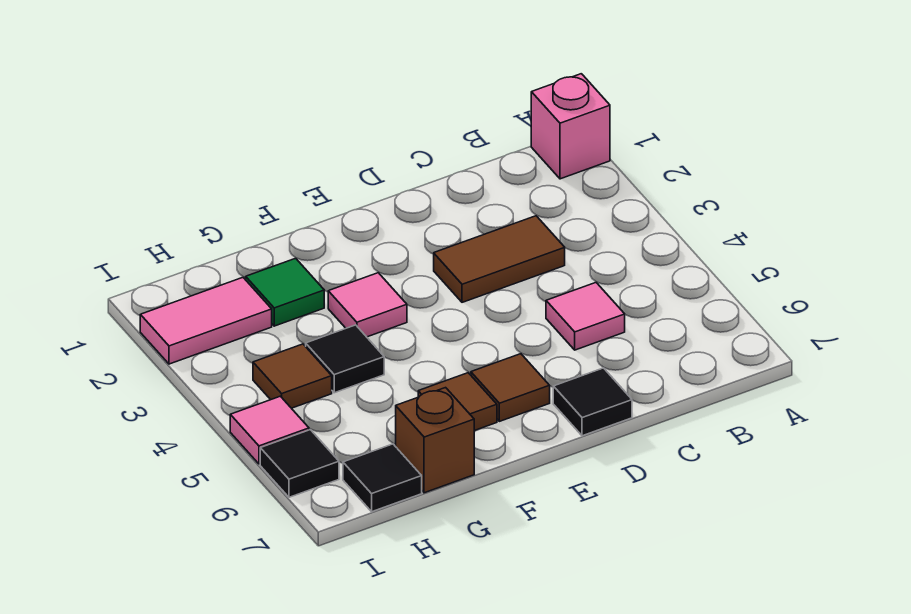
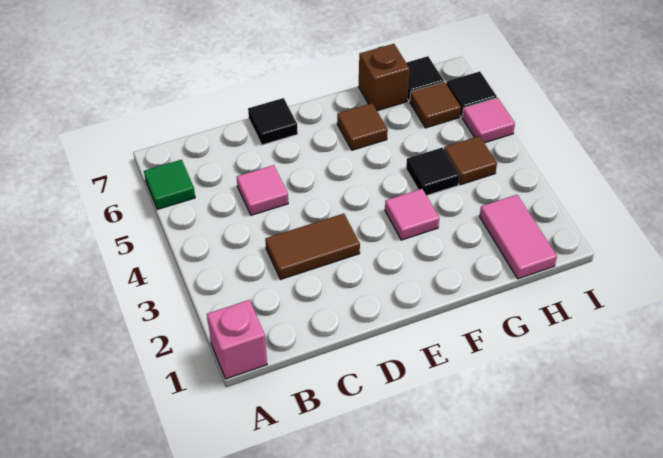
brown tile E6 level 1 -> brown tile H6 level 1
green tile G2 level 1 -> green tile A6 level 1
pink tile H2:I2 level 1 -> pink tile H1:H2 level 1

